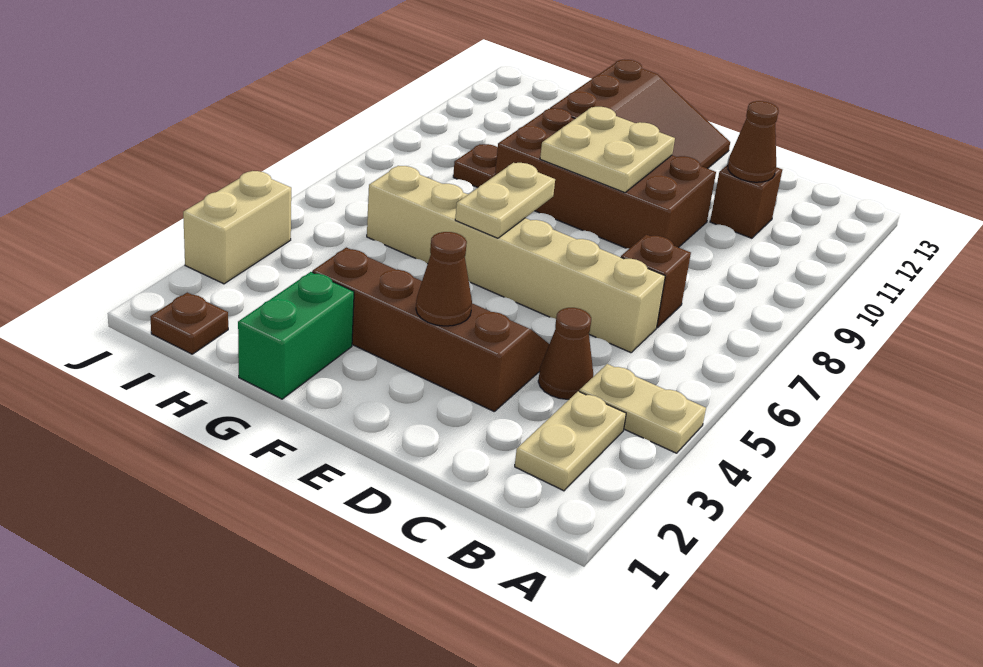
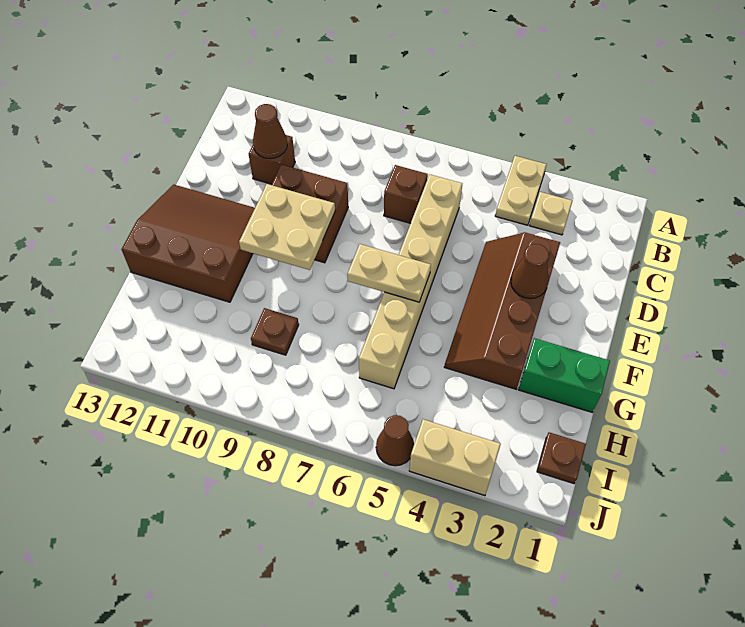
tan plate B2:B3 level 1 -> tan plate B3 level 1
brown cone C4 level 1 -> brown cone J5 level 1
brown brick D9:G10 level 1 -> brown brick D9:E10 level 1

